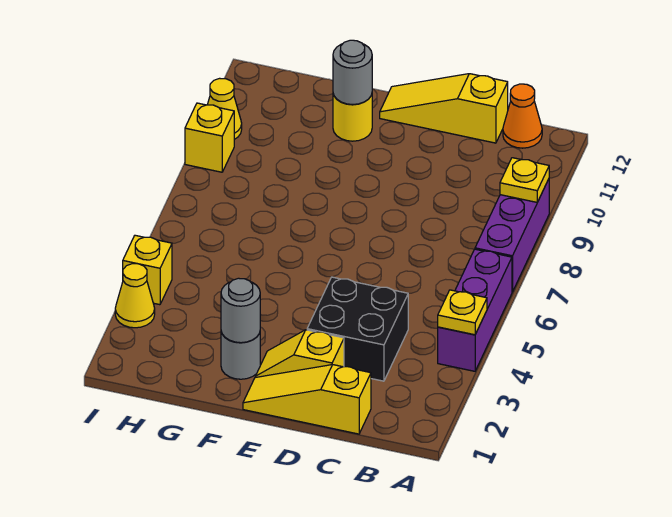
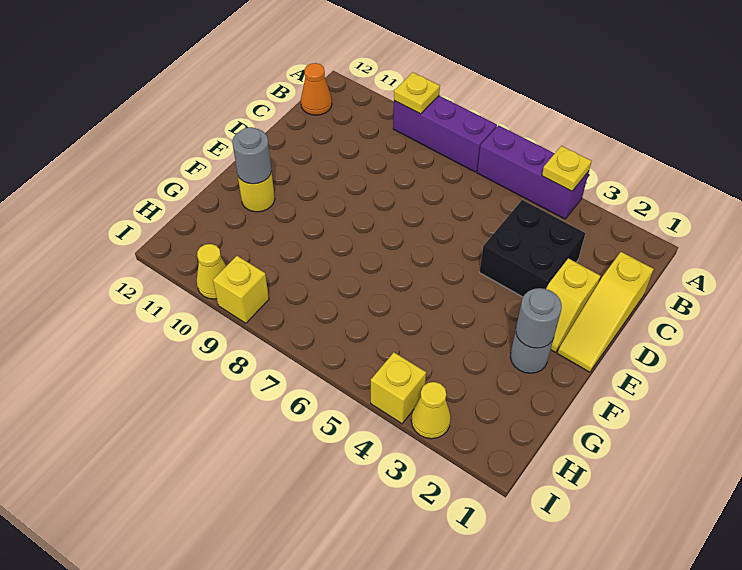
yellow slope C12:E12 level 1 top C -> none

